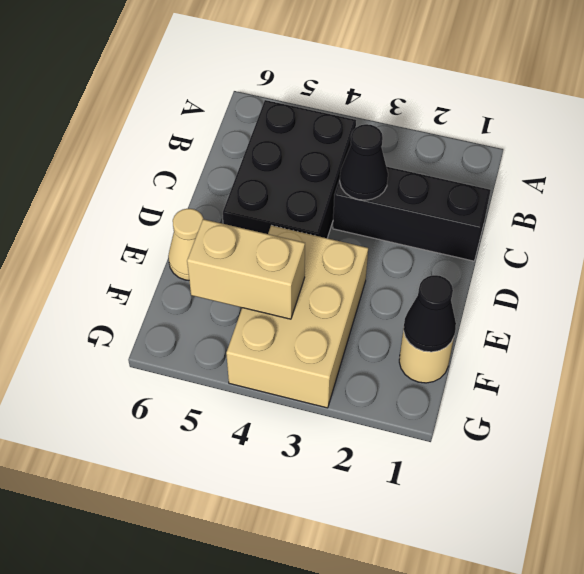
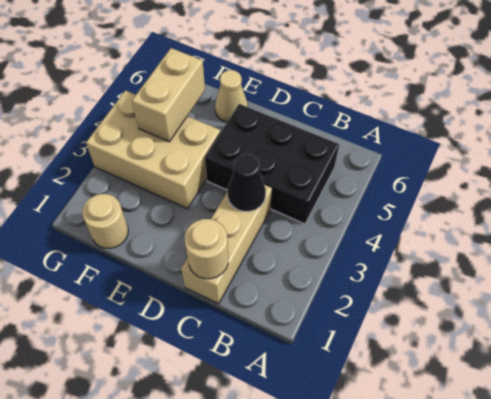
black brick C1:C3 level 1 -> tan brick C1:C3 level 1
none -> tan round brick C1 level 2
black cone F1 level 2 -> none

